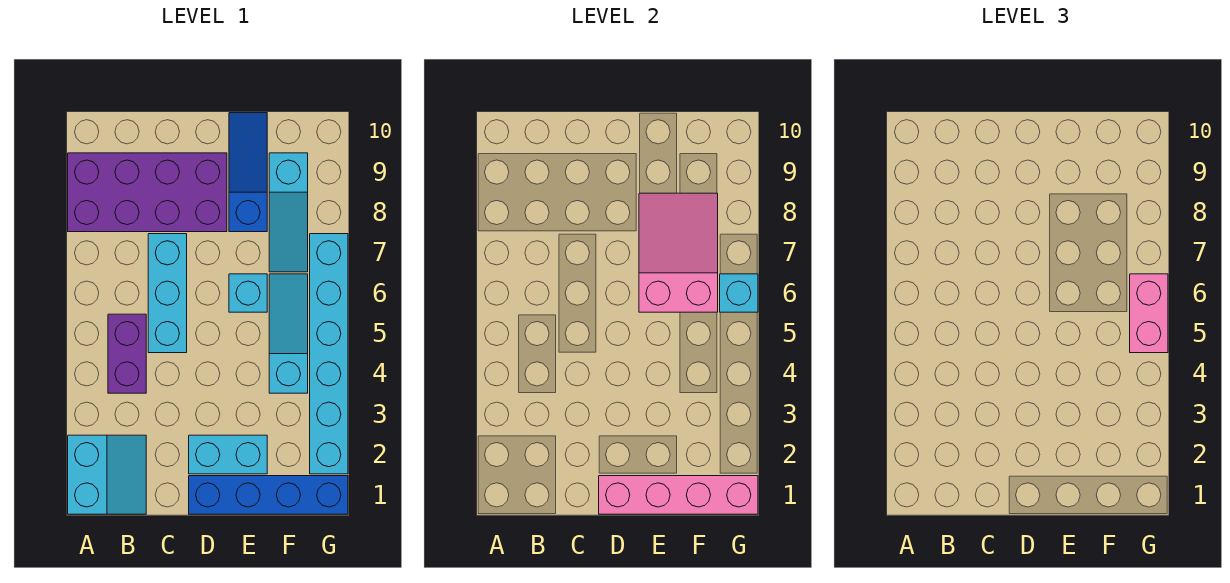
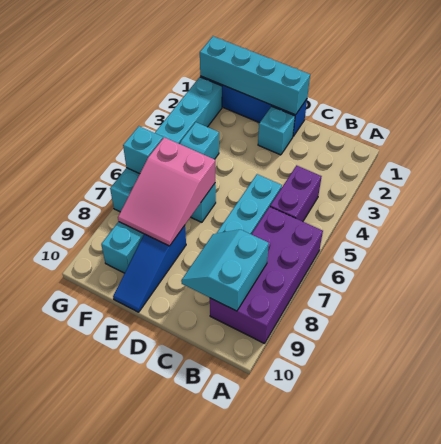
cyan slope A1:B2 level 1 top A -> cyan slope B8:C9 level 2 top B
purple brick A8:D9 level 1 -> purple brick A6:B9 level 1
pink brick D1:G1 level 2 -> cyan brick D1:G1 level 2
cyan brick D2:E2 level 1 -> cyan brick D2 level 1
pink brick G5:G6 level 3 -> none

